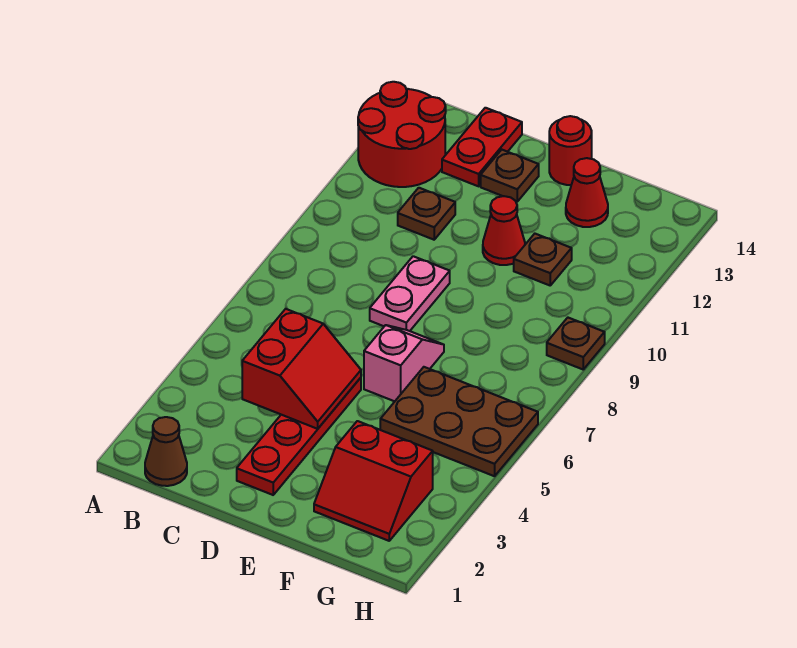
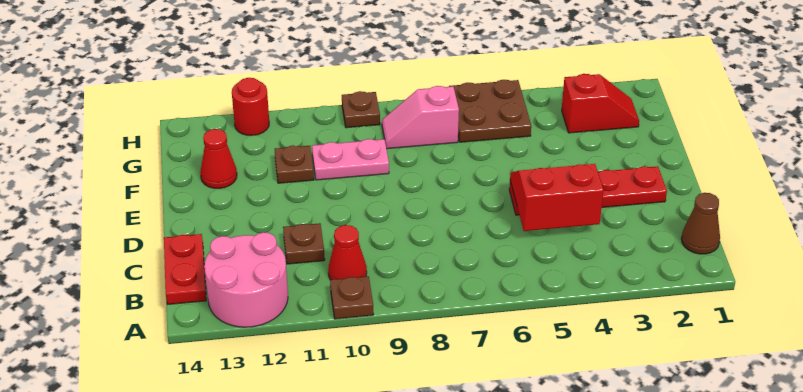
red round brick A12:B13 level 1 -> pink round brick A12:B13 level 1
red plate C13:C14 level 1 -> red plate B14:C14 level 1
pink plate D8:D9 level 1 -> pink plate F9:F10 level 1
brown plate D13 level 1 -> brown plate A10 level 1
pink slope E6:E7 level 1 top 6 -> pink slope G7:G8 level 1 top 7
red cone E11 level 1 -> red cone B10 level 1
red round brick E14 level 1 -> red round brick H12 level 1
red slope F2:G3 level 1 top 3 -> red slope G2:G3 level 1 top 3
brown plate F5:H6 level 1 -> brown plate G5:H6 level 1

